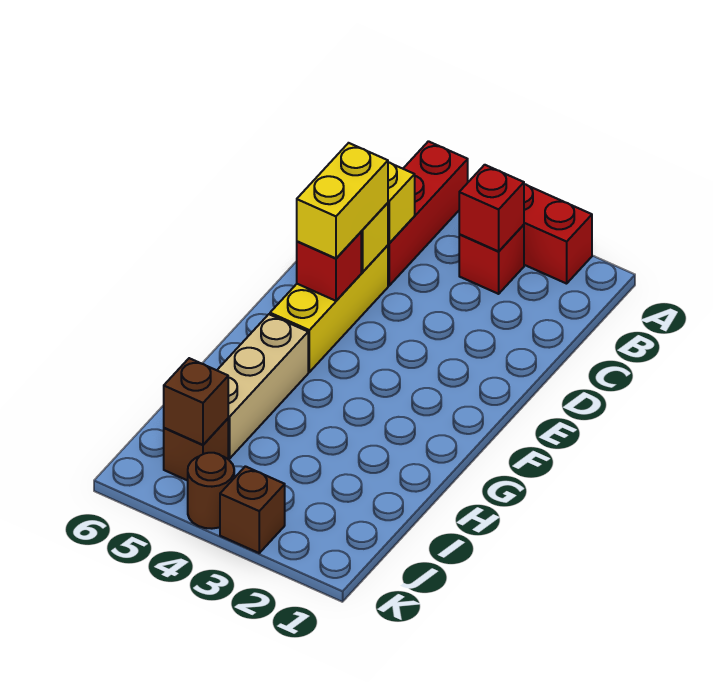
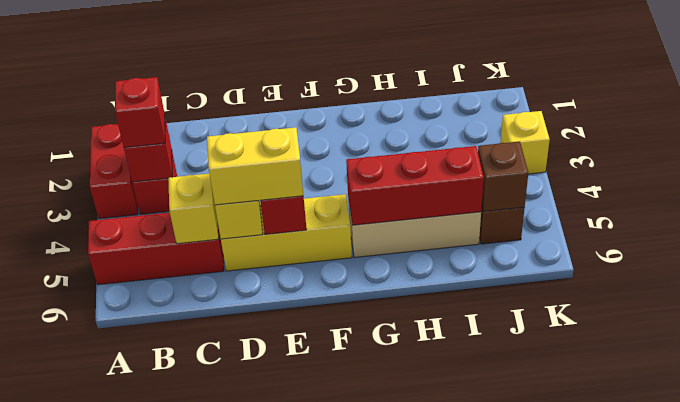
none -> red brick B3 level 3
none -> red brick G5:I5 level 2
brown brick K3 level 1 -> yellow brick K3 level 1
brown round brick K4 level 1 -> none

